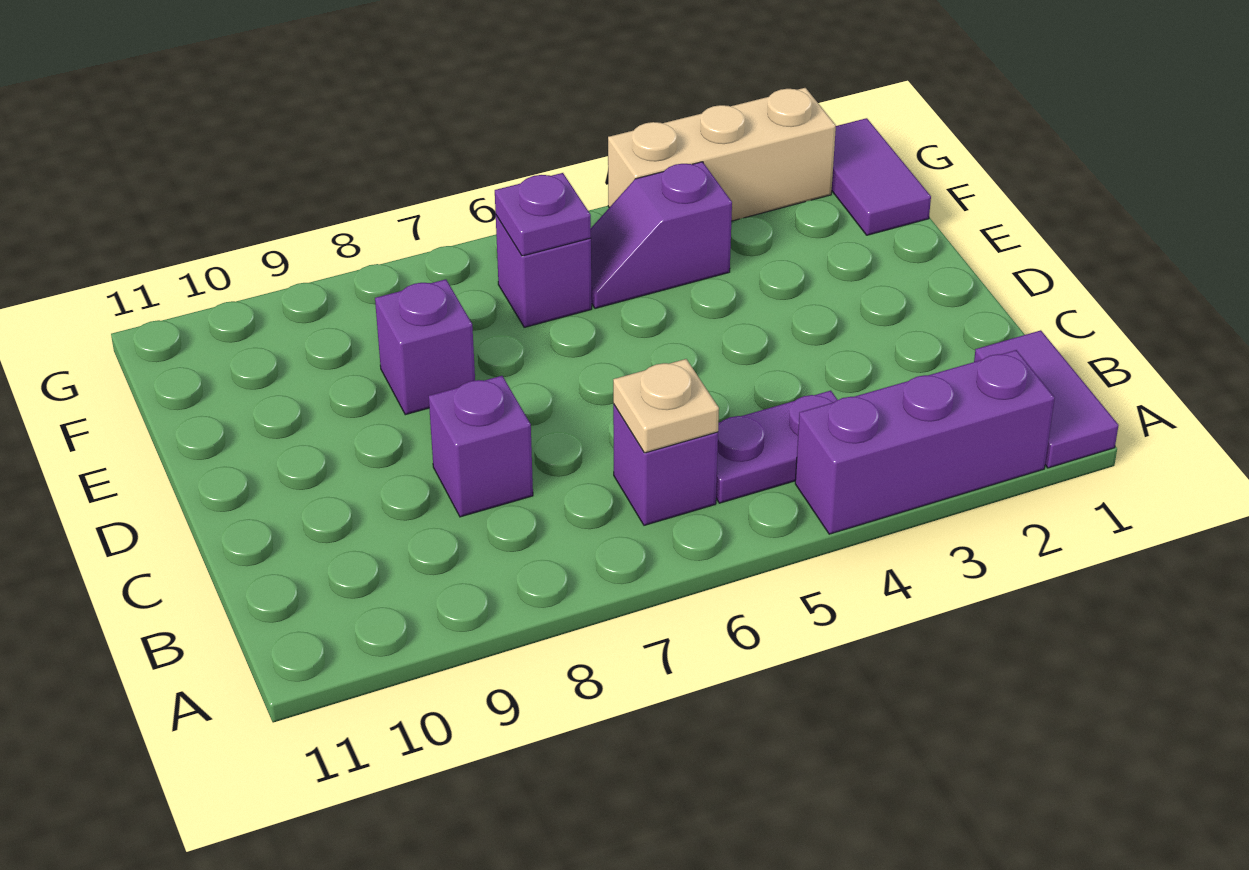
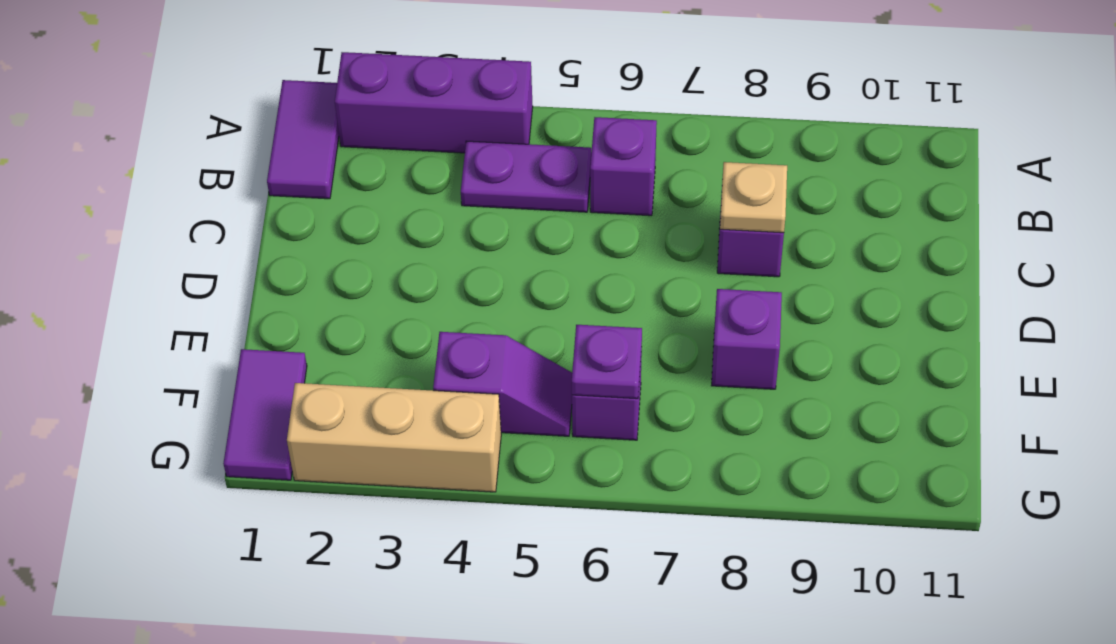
tan plate B6 level 2 -> tan plate C8 level 2

